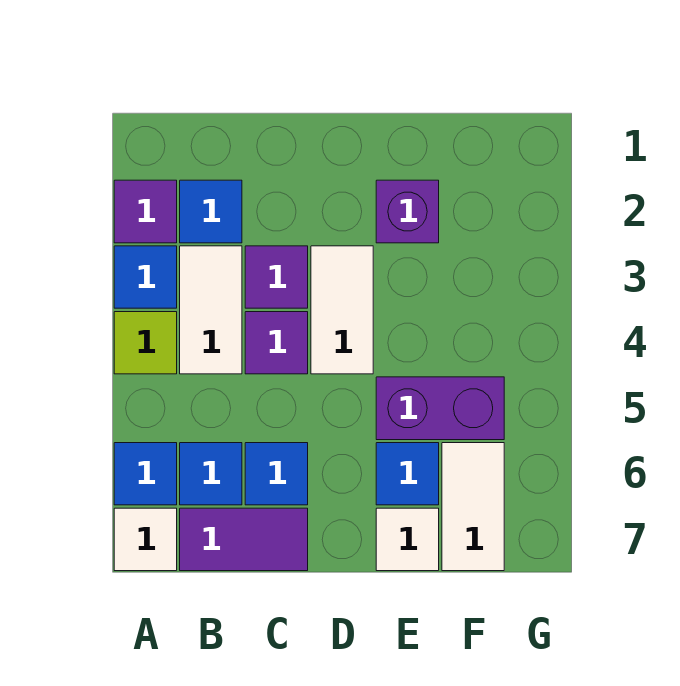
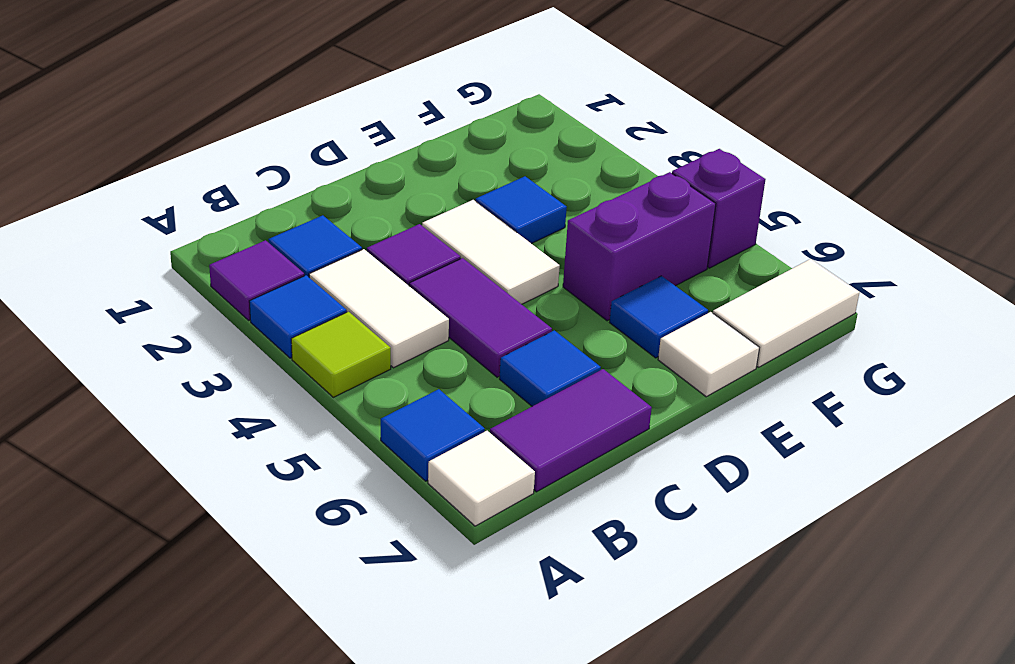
blue tile B6 level 1 -> blue tile E3 level 1
purple tile C4 level 1 -> purple tile C4:C5 level 1
purple brick E2 level 1 -> purple brick G5 level 1
white tile F6:F7 level 1 -> white tile F7:G7 level 1

